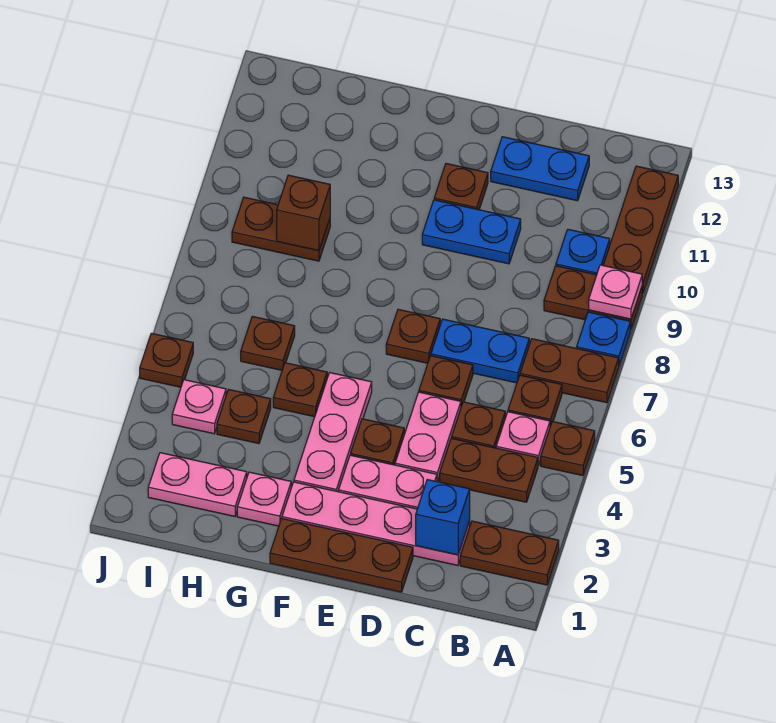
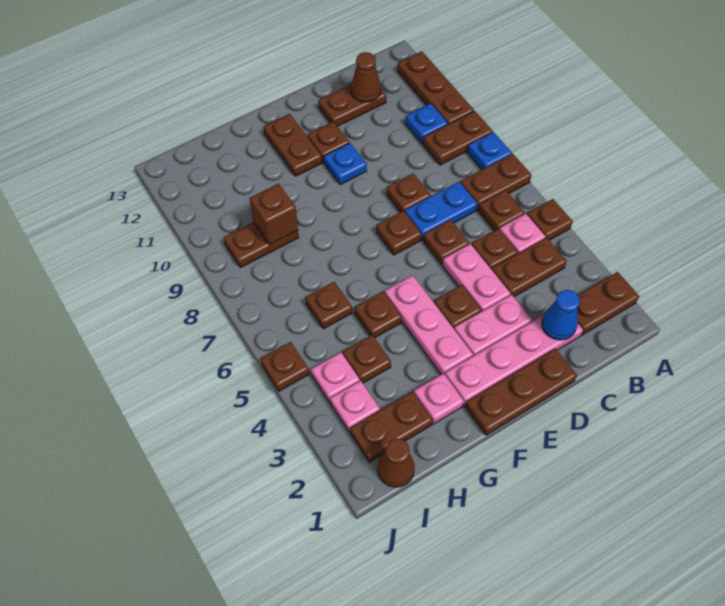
pink plate A9 level 2 -> pink plate I3 level 1
blue brick C2 level 2 -> blue cone C2 level 2
blue plate C12:D12 level 1 -> brown plate C12:D12 level 1
none -> brown cone C12 level 2
none -> brown plate D8 level 1
blue plate D10:E10 level 1 -> blue plate E10 level 1
none -> brown plate F11:F12 level 1
pink plate H2:I2 level 1 -> brown plate H2:I2 level 1
none -> brown cone I1 level 1

